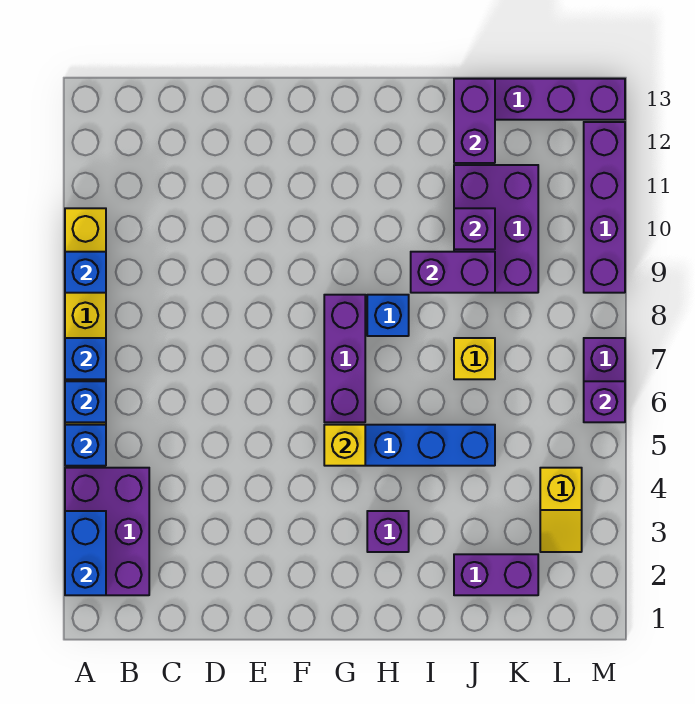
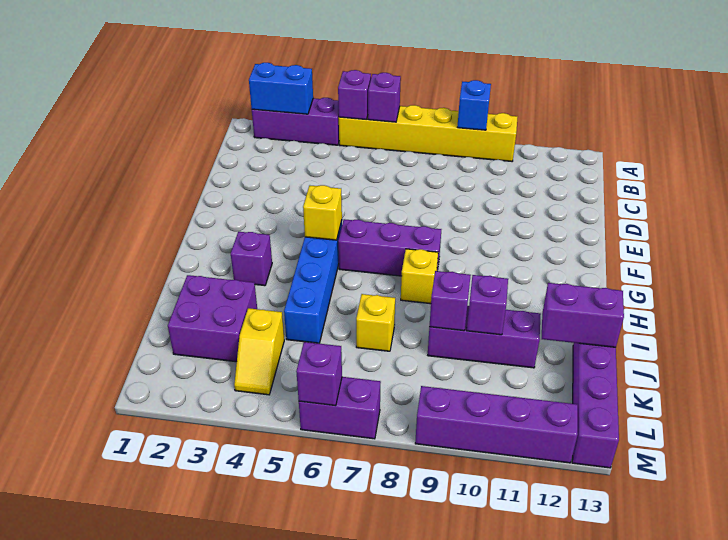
purple brick A2:B4 level 1 -> purple brick A2:A4 level 1
blue brick A5 level 2 -> purple brick A5 level 2
blue brick A6 level 2 -> purple brick A6 level 2
blue brick A7 level 2 -> none
blue brick H8 level 1 -> yellow brick H8 level 1
purple brick I9:J9 level 2 -> purple brick J9 level 2
purple brick J2:K2 level 1 -> purple brick J2:K3 level 1
purple brick J9:K11 level 1 -> purple brick J9:J11 level 1
yellow slope L3:L4 level 1 top 4 -> yellow slope K4:L4 level 1 top K

